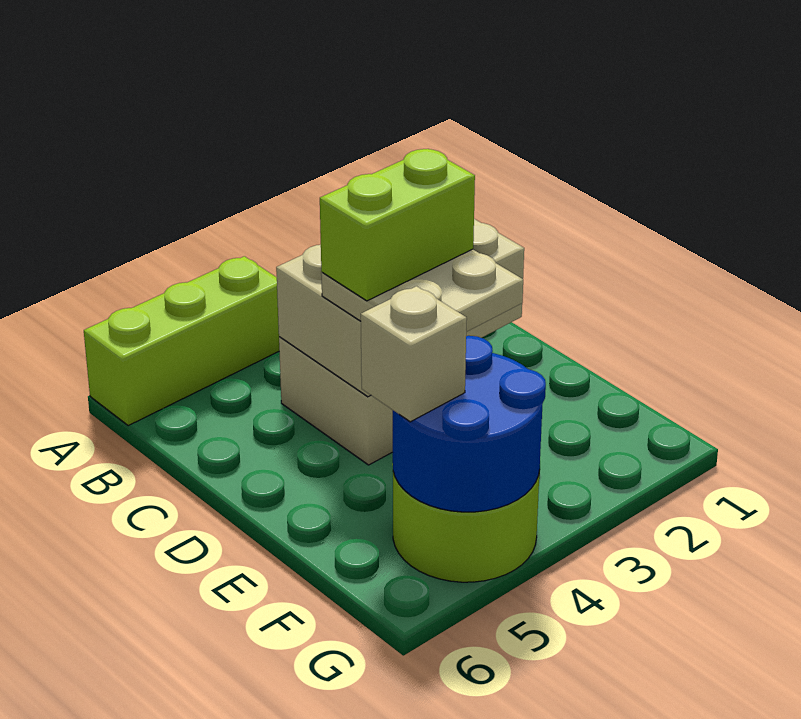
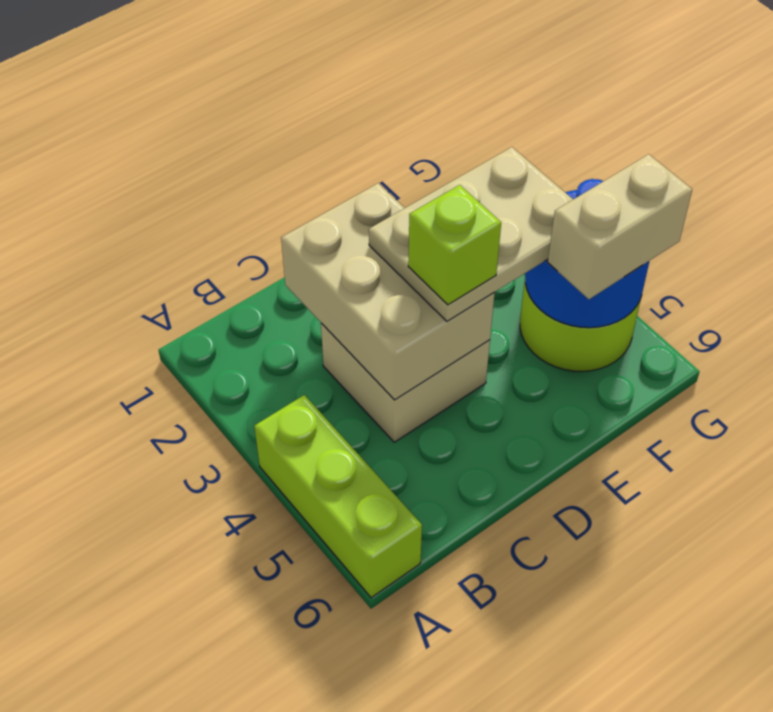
tan plate D3:E4 level 3 -> tan plate D3:F4 level 3
lime brick D3:D4 level 4 -> lime brick D4 level 4
tan brick F5 level 3 -> tan brick F5:G5 level 3

